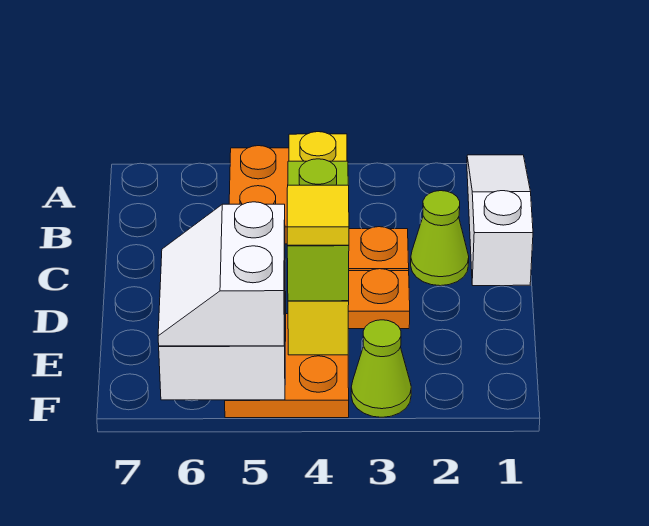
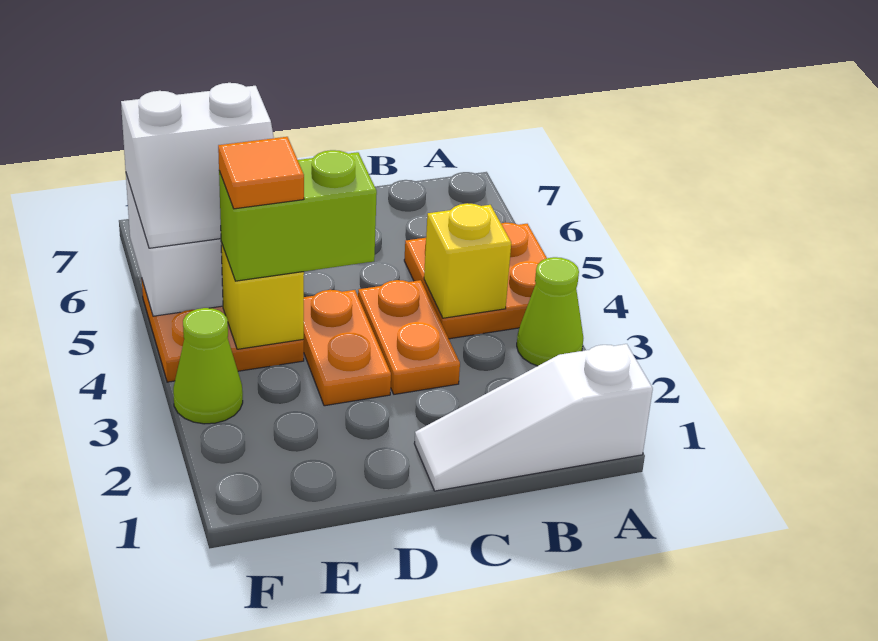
white slope A1:C1 level 1 top C -> white slope A1:C1 level 1 top A
lime cone C2 level 1 -> lime cone A3 level 1
yellow tile E4 level 4 -> orange tile E4 level 4
white slope E5:F6 level 3 top 5 -> white slope E5:F6 level 3 top 6

